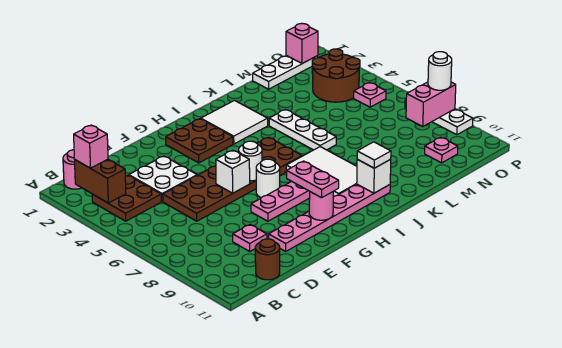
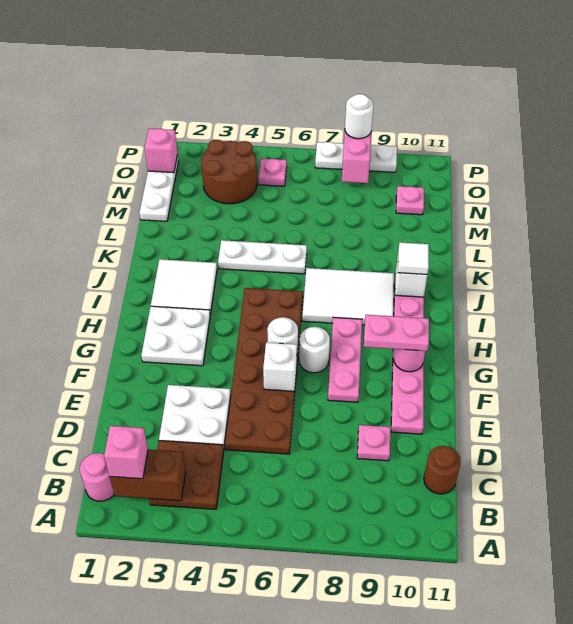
brown plate G2:H3 level 1 -> white plate G2:H3 level 1

